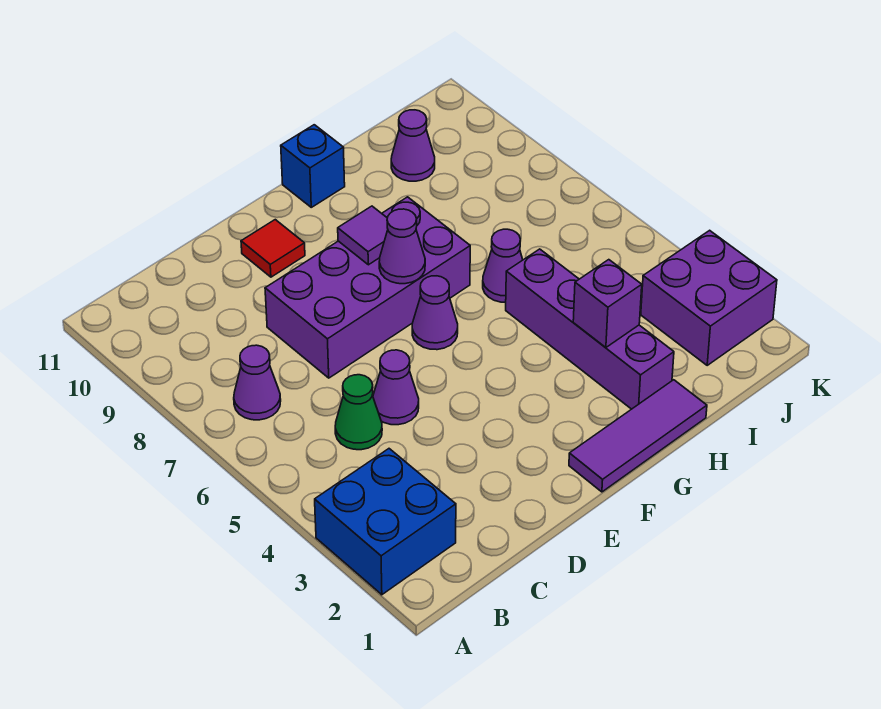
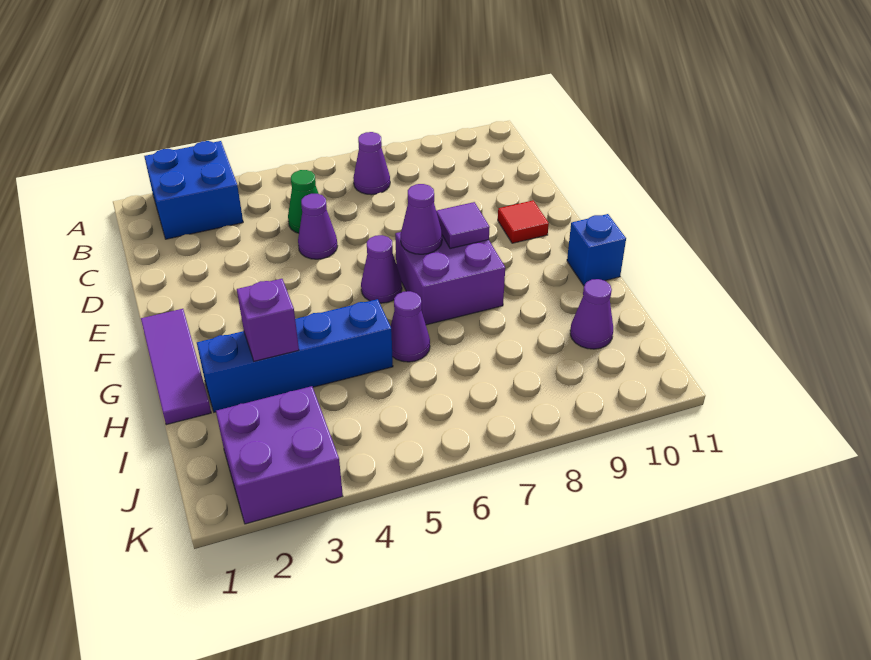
purple brick D7:G8 level 1 -> purple brick F7:G8 level 1
purple brick H2:H5 level 1 -> blue brick H2:H5 level 1

